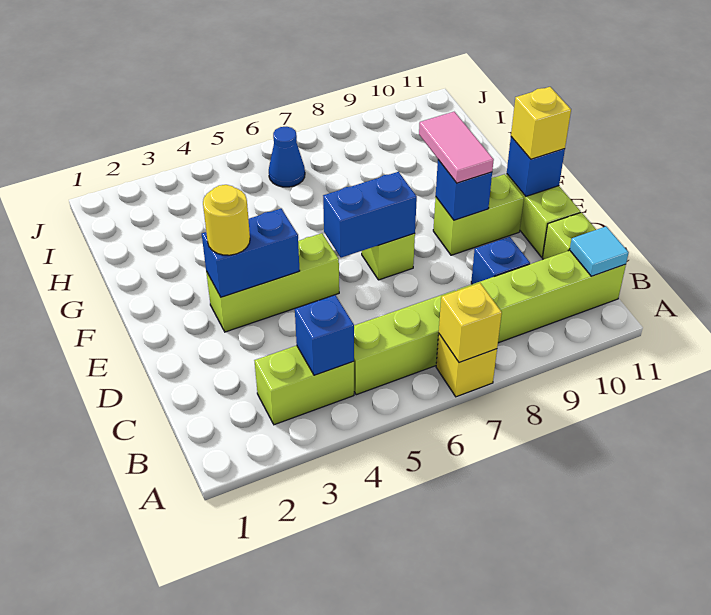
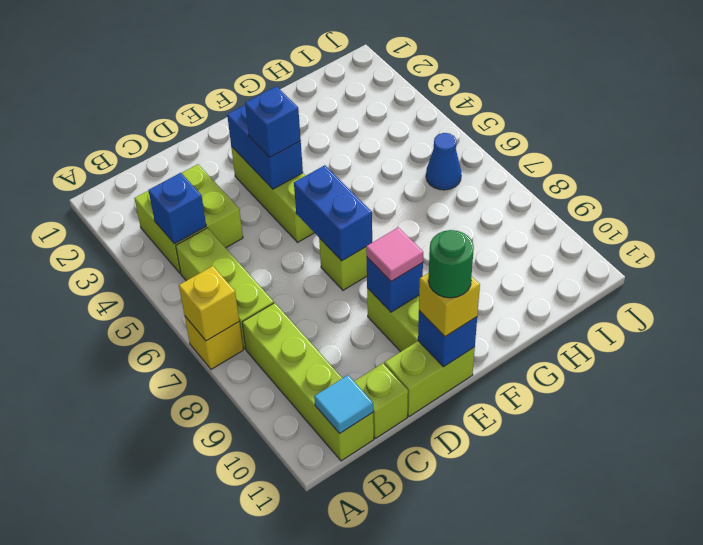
lime brick B3:B4 level 1 -> lime brick B3:C4 level 1
blue brick C9 level 1 -> blue brick E4 level 3
yellow round brick E3 level 3 -> none
pink tile E9:F9 level 3 -> pink tile E9 level 3
none -> green round brick E11 level 4

